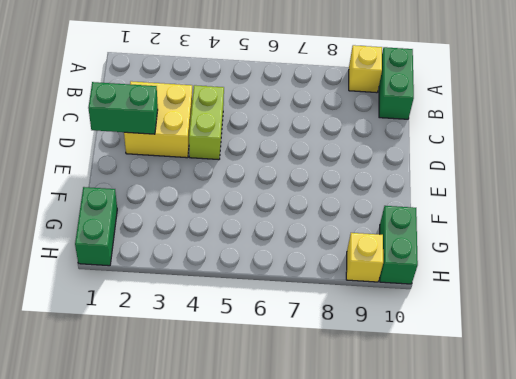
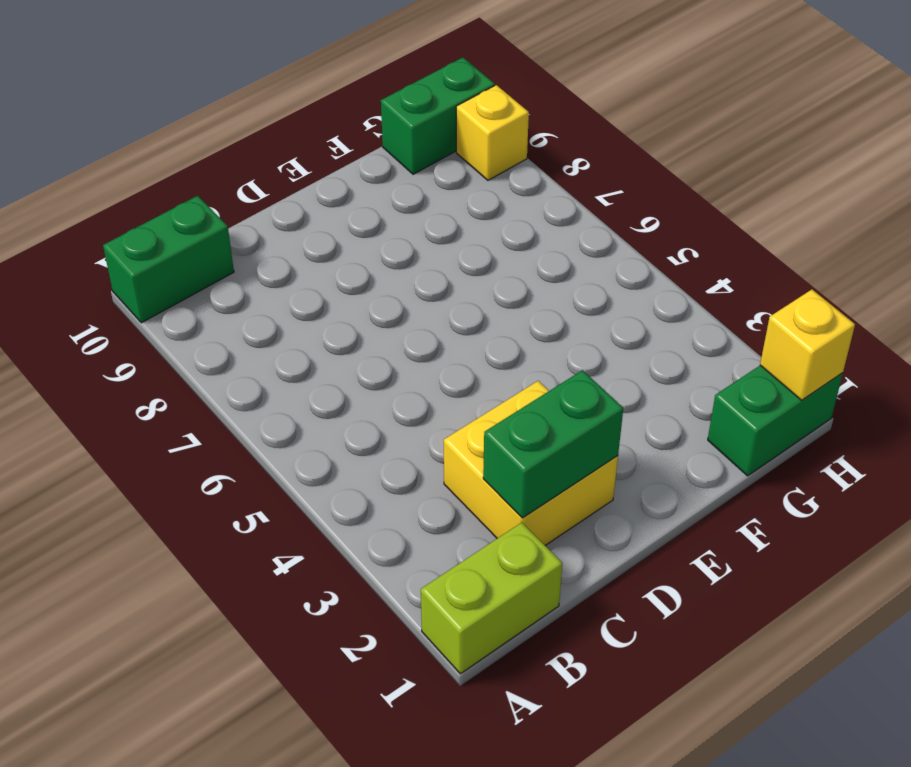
yellow brick A9 level 1 -> yellow brick H1 level 2
lime brick C4:D4 level 1 -> lime brick A1:B1 level 1
green brick D1:D2 level 2 -> green brick C2:D2 level 2

